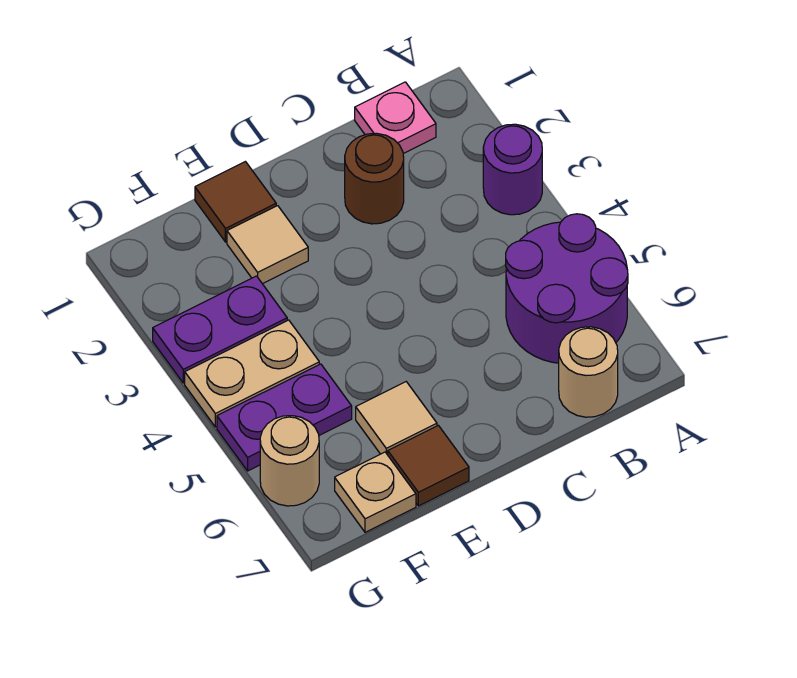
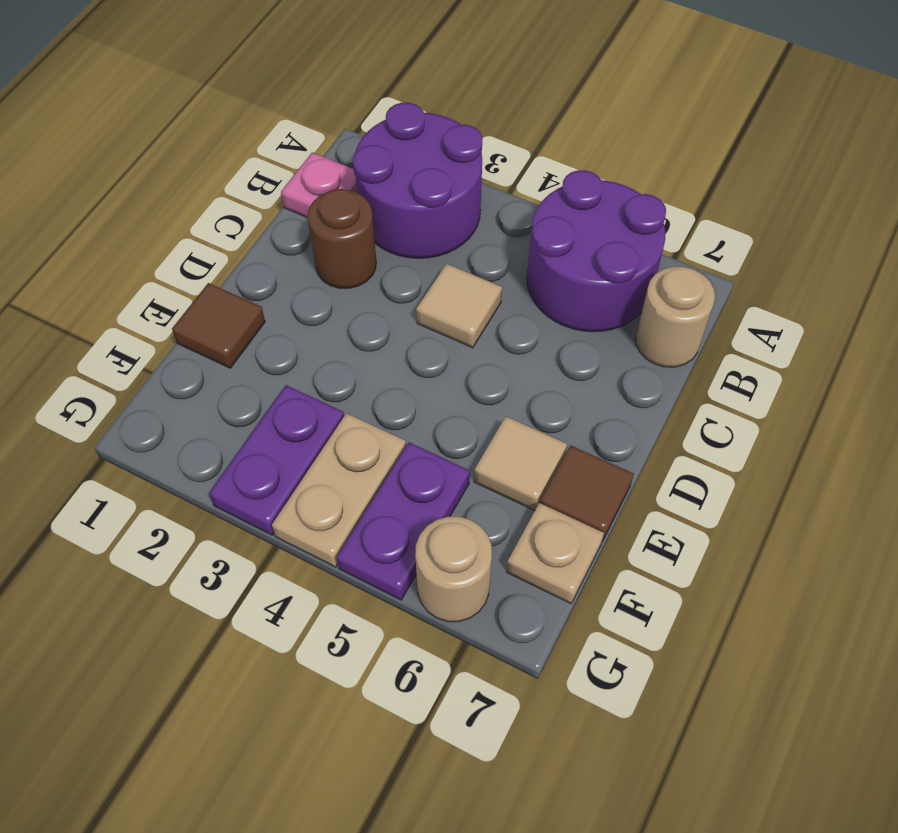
purple round brick A3 level 1 -> purple round brick A2:B3 level 1
tan tile E2 level 1 -> tan tile C4 level 1

